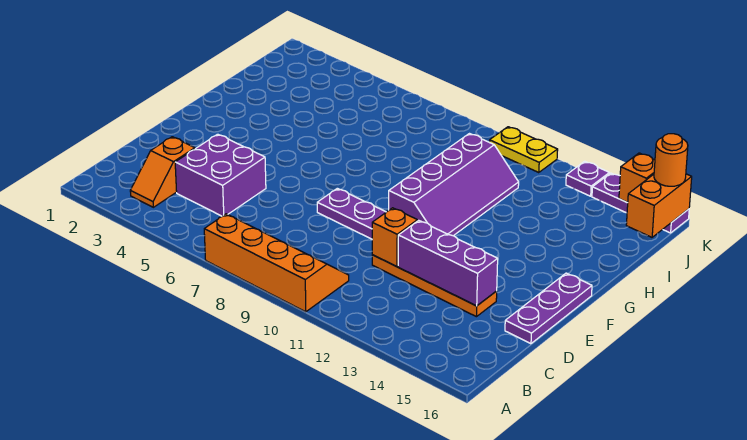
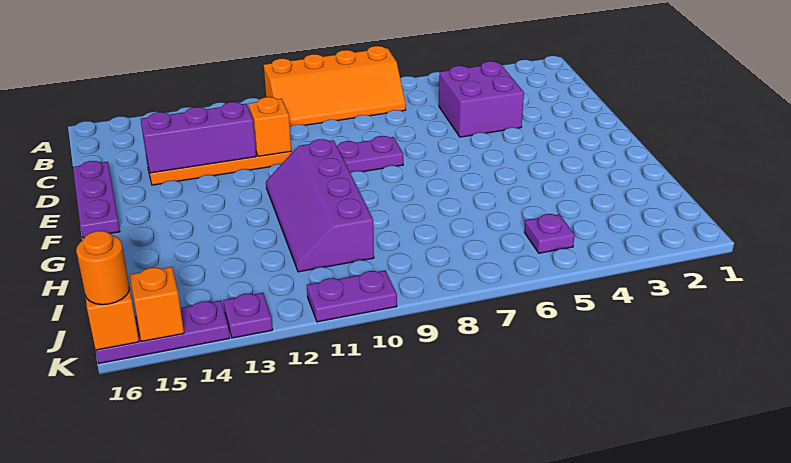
orange slope B3:C3 level 1 top C -> none
none -> purple plate J5 level 1
yellow plate K10:K11 level 1 -> purple plate K10:K11 level 1

